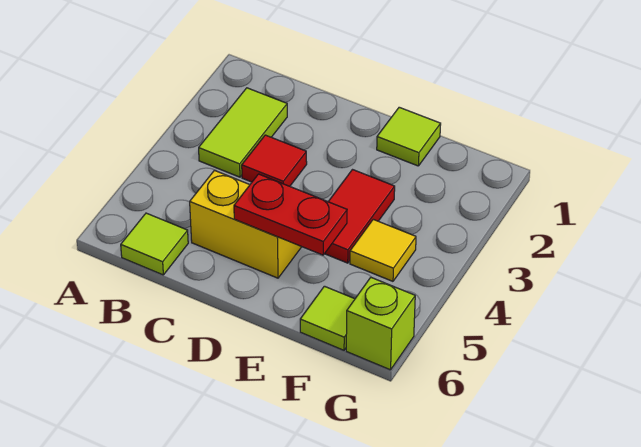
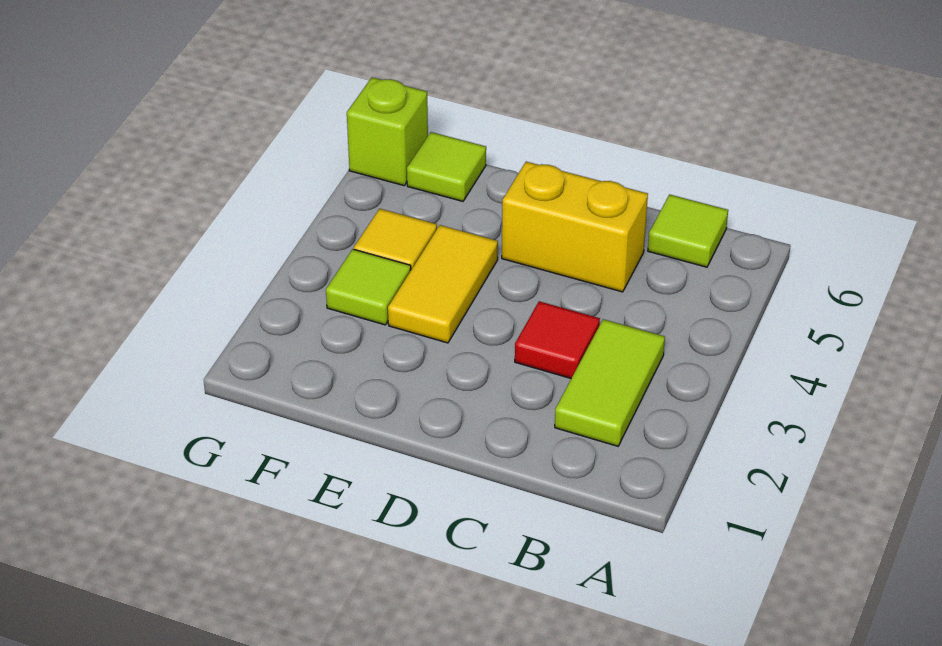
red plate D5:E5 level 2 -> none
lime tile E1 level 1 -> lime tile F3 level 1
red tile E3:E4 level 1 -> yellow tile E3:E4 level 1

